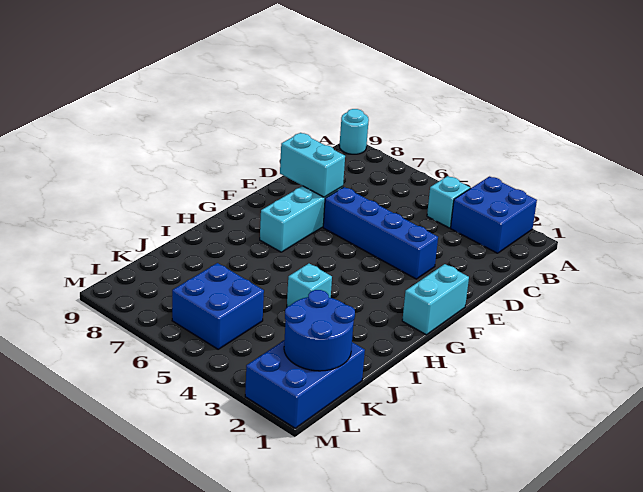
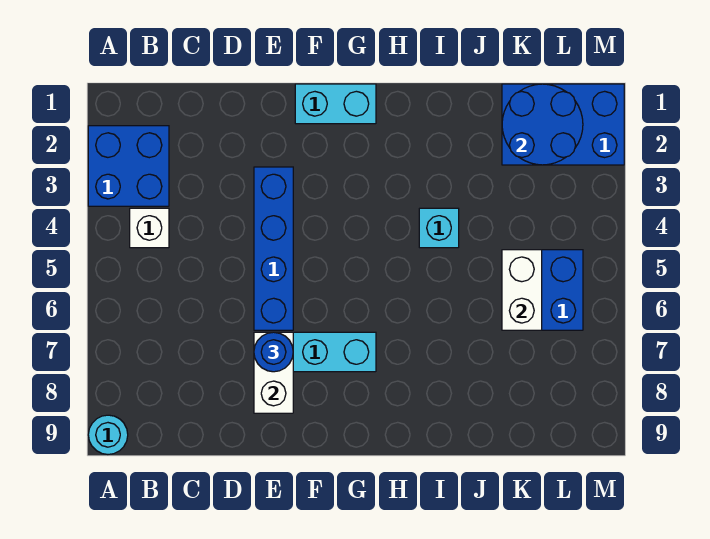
cyan brick B4 level 1 -> white brick B4 level 1
cyan brick E7:E8 level 2 -> white brick E7:E8 level 2
none -> blue round brick E7 level 3
none -> white brick K5:K6 level 2

